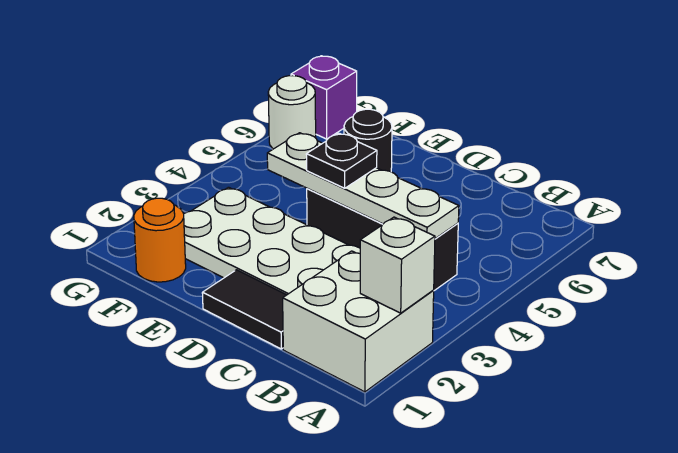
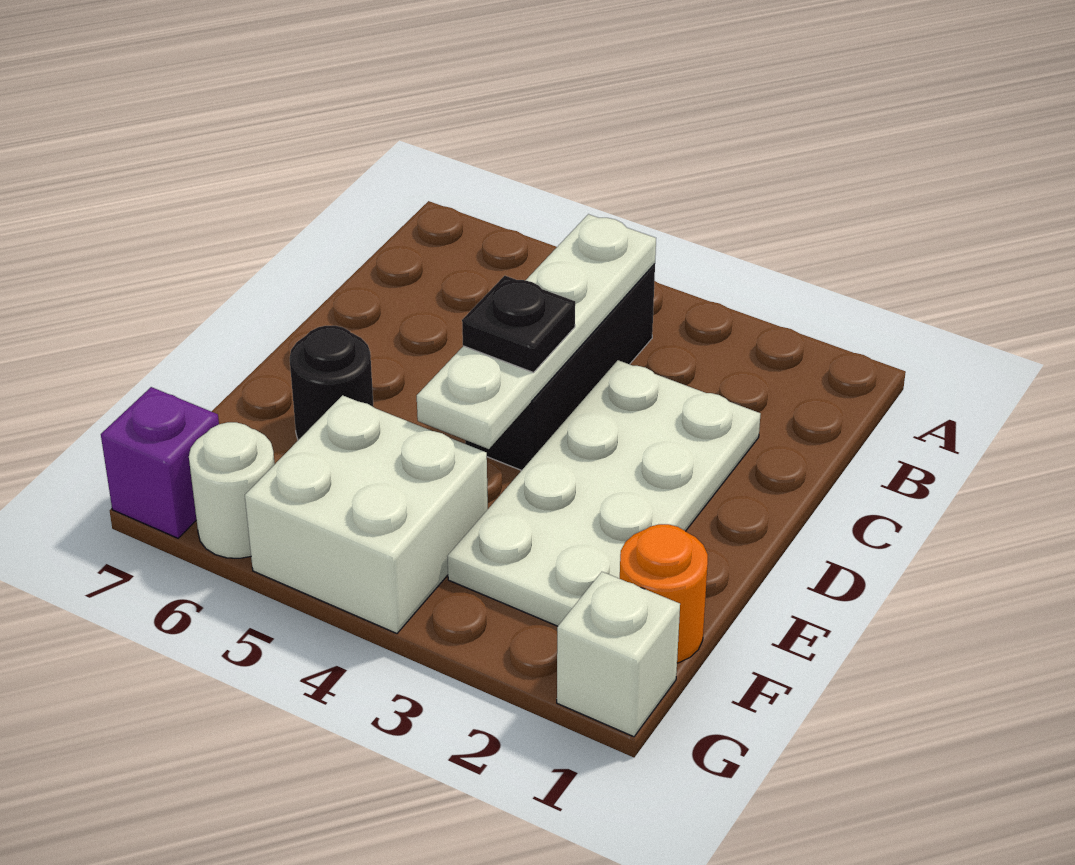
white brick A1:B2 level 1 -> white brick F4:G5 level 1
white brick A2 level 2 -> white brick G1 level 1
black tile C1:D1 level 1 -> none

